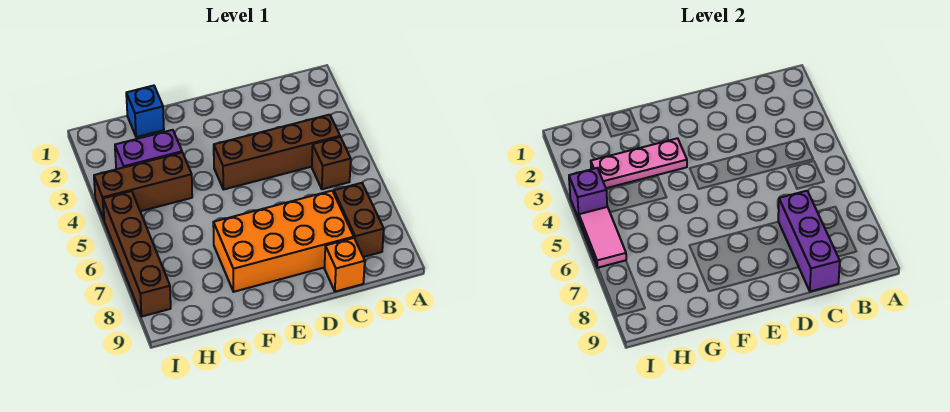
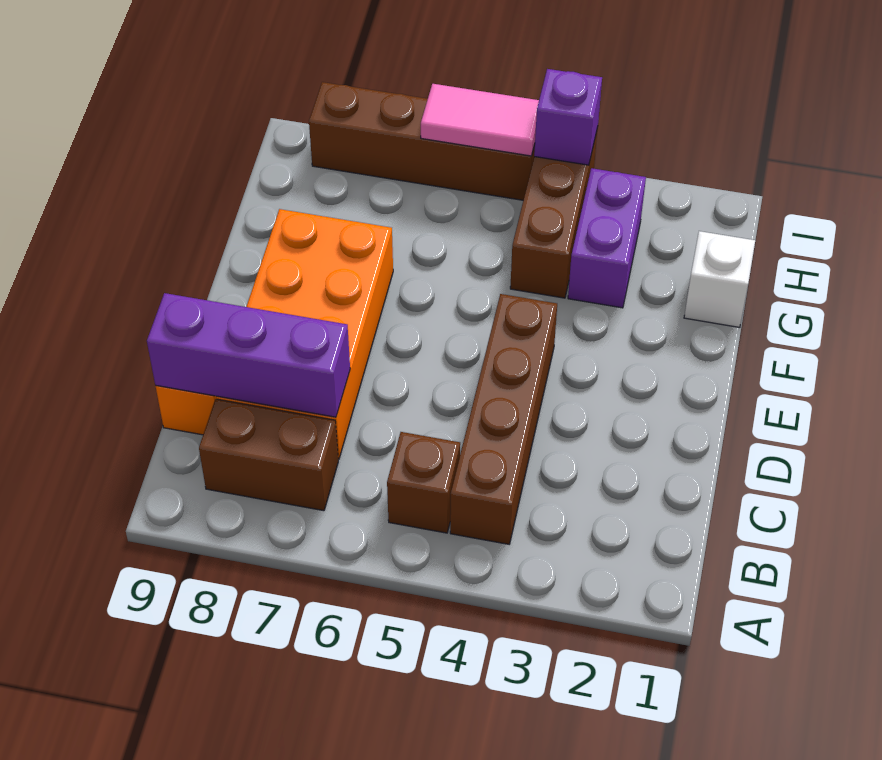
pink plate F3:H3 level 2 -> none
blue brick G1 level 1 -> white brick G1 level 1

